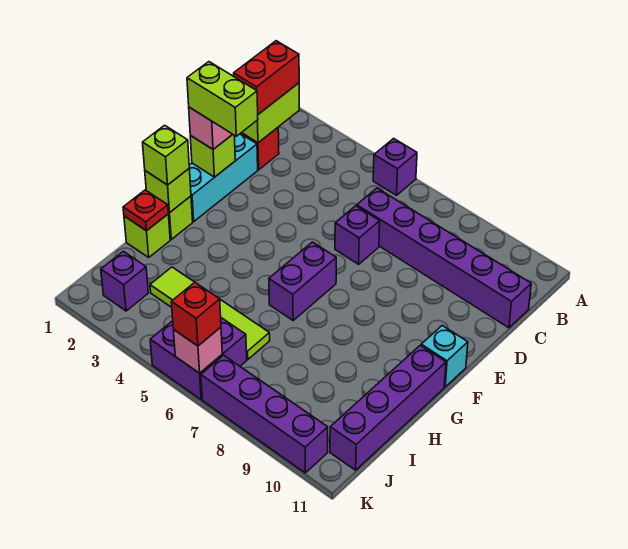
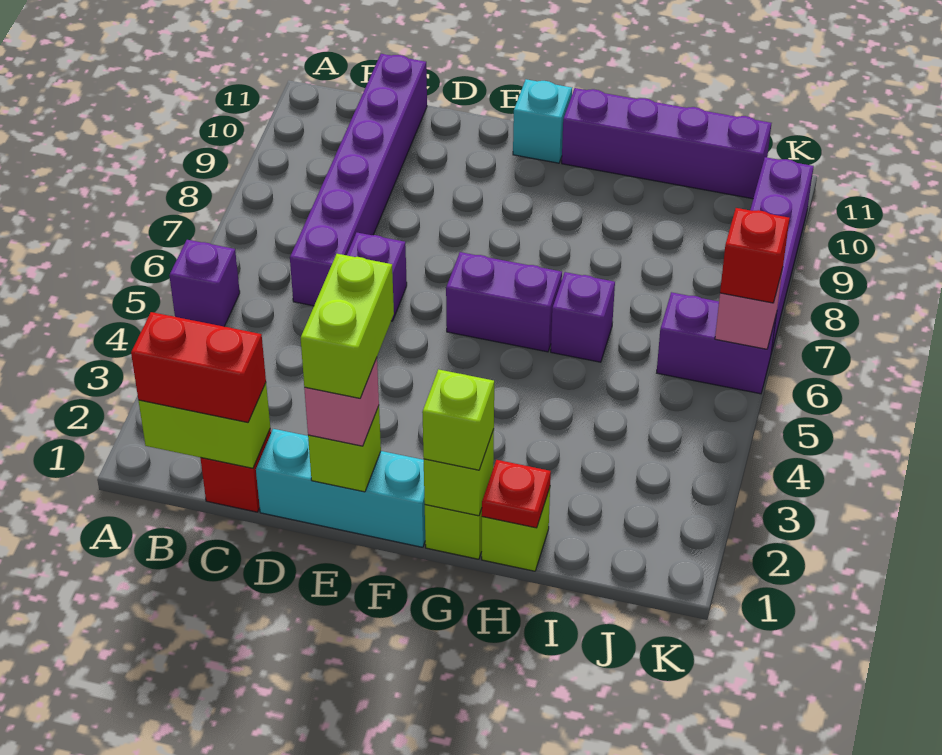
lime tile I3:I6 level 1 -> none
purple brick J2 level 1 -> purple brick H6 level 1
purple brick J5:K6 level 1 -> purple brick J6:K6 level 1

